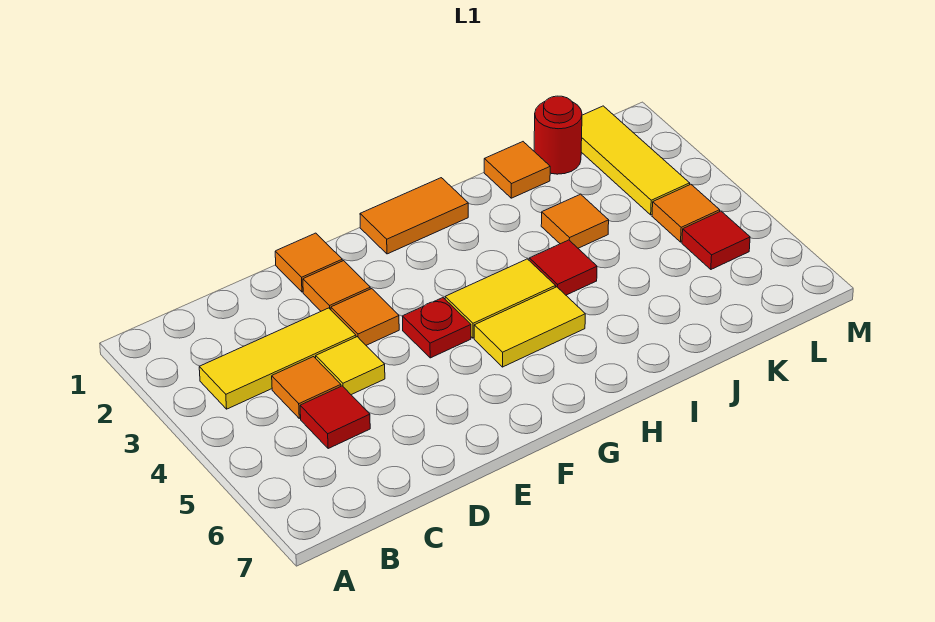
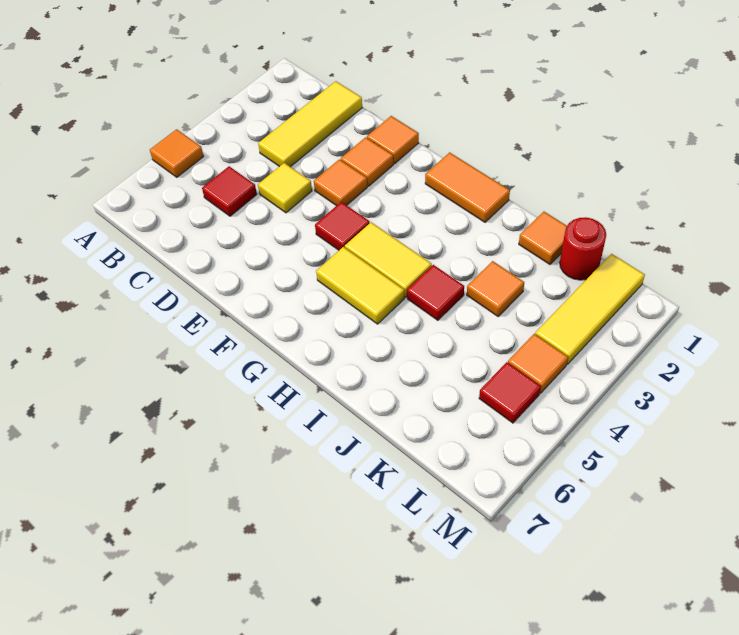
yellow tile B3:D3 level 1 -> yellow tile C1:C3 level 1
orange tile C4 level 1 -> orange tile A5 level 1
red plate F4 level 1 -> red tile F4 level 1

